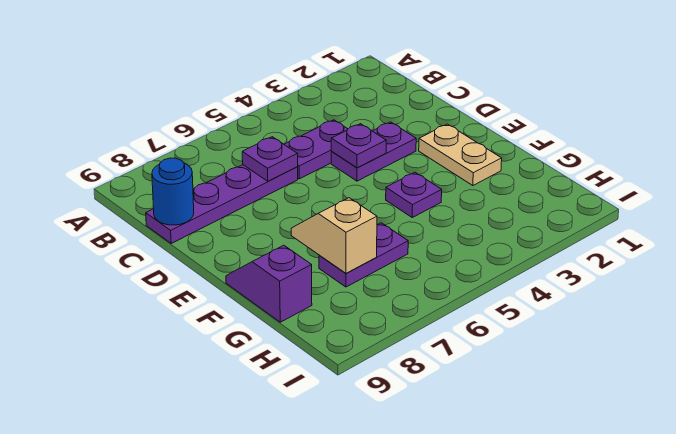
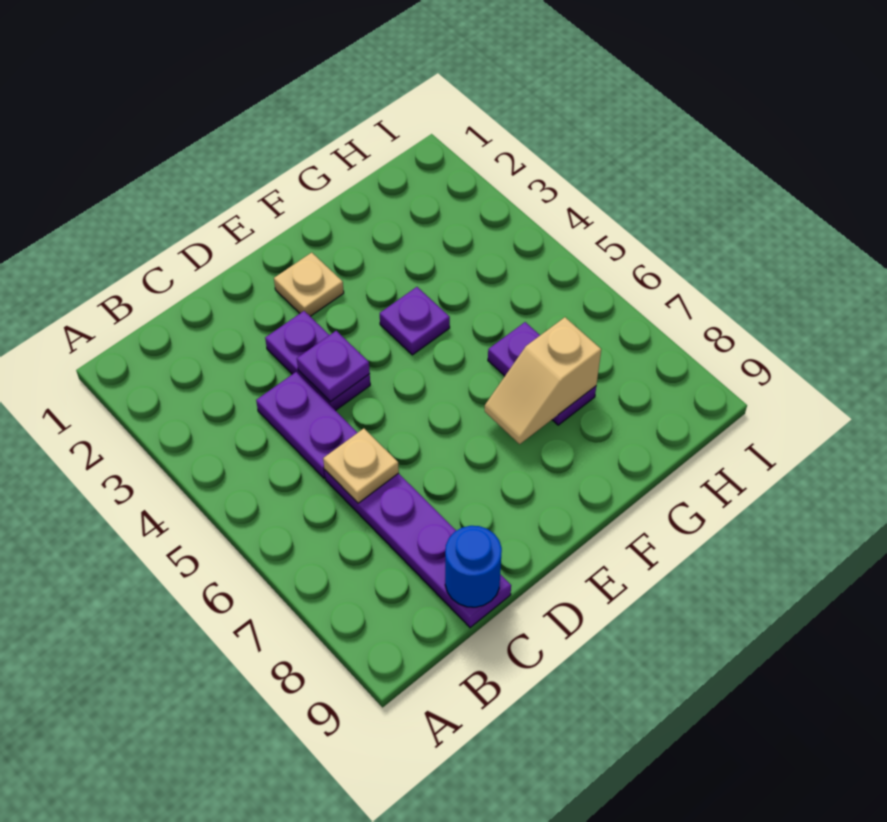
purple plate C6 level 2 -> tan plate C6 level 2
tan plate E2:F2 level 1 -> tan plate E2 level 1
purple slope F9:G9 level 1 top G -> none

